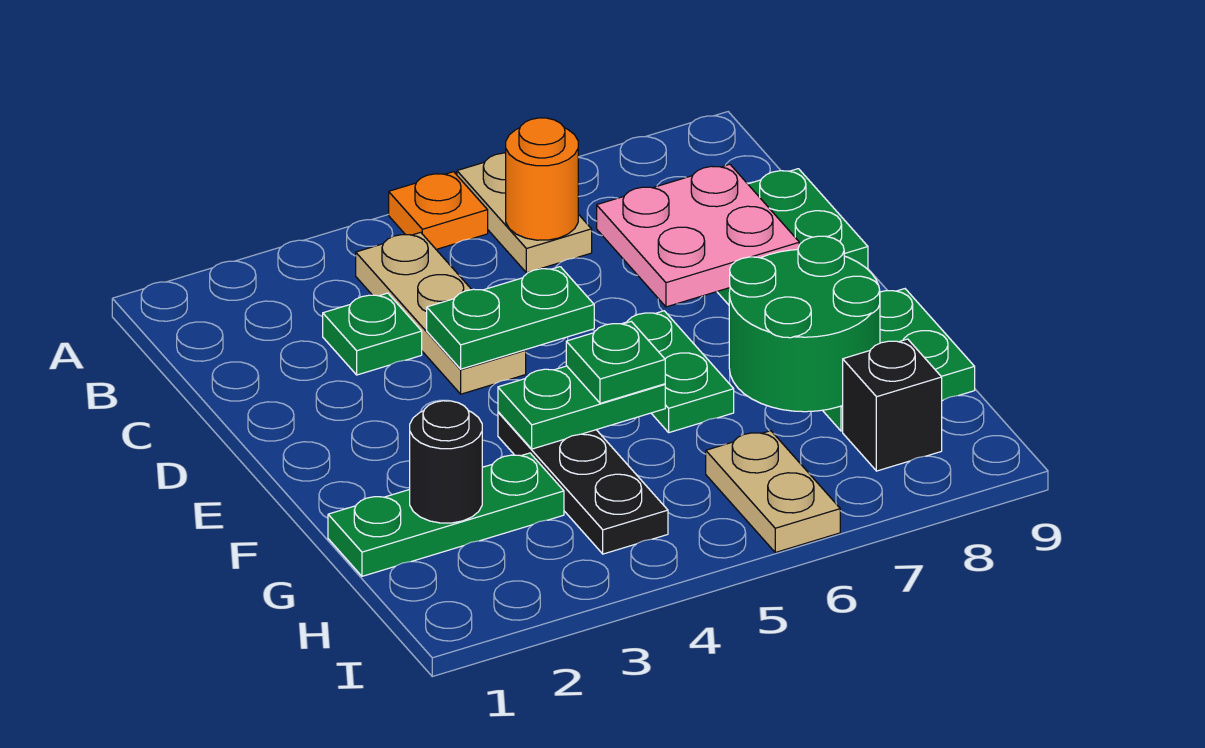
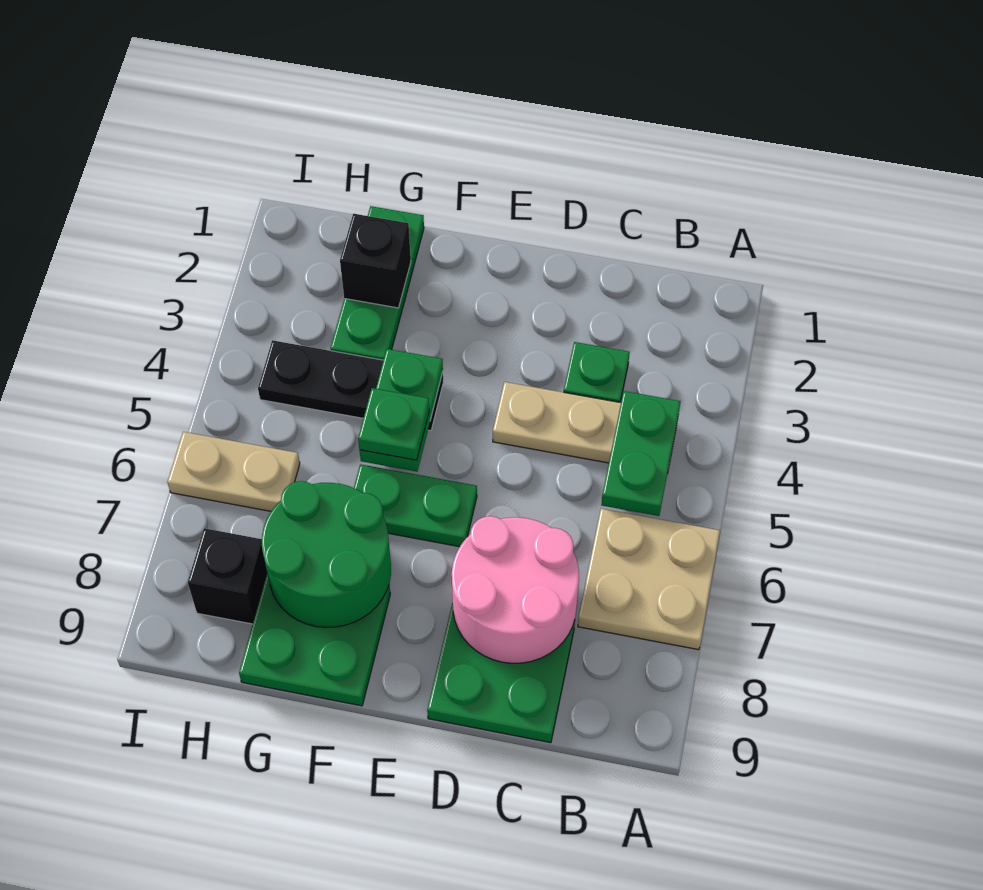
orange plate A5 level 1 -> none
tan plate A6:B6 level 1 -> tan plate A6:B7 level 1
orange round brick B6 level 2 -> none
pink plate C7:D8 level 2 -> pink round brick C7:D8 level 2
green plate D4:D5 level 2 -> green plate B4:B5 level 2
black round brick G2 level 2 -> black brick G2 level 2

